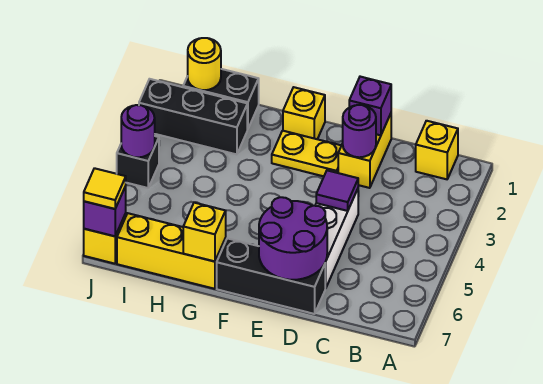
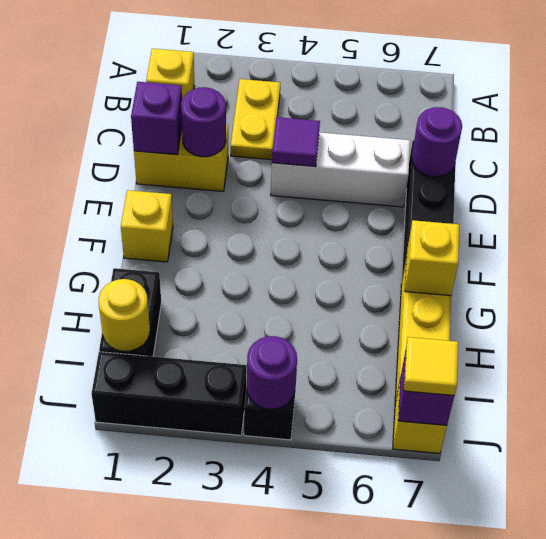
purple round brick D6:E7 level 2 -> purple round brick D7 level 2
yellow plate E2:F2 level 1 -> yellow plate B3:C3 level 1
black brick H2:J2 level 1 -> black brick J1:J3 level 1

